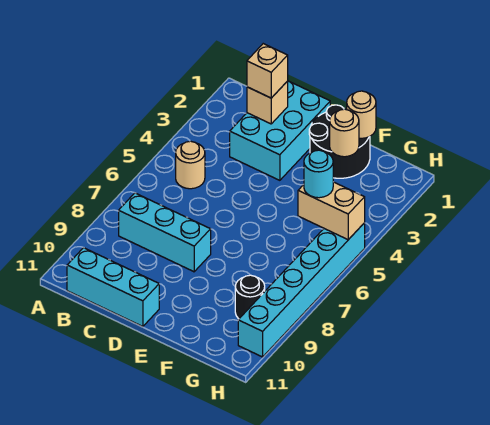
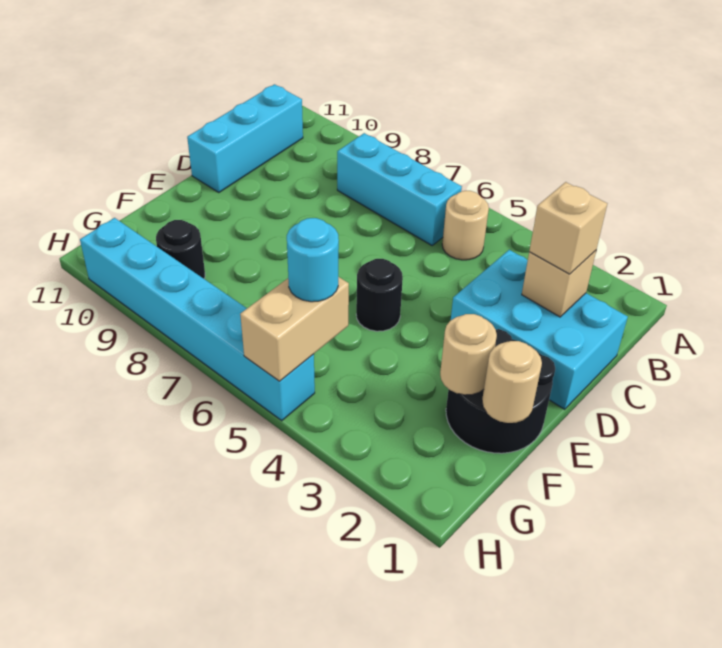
cyan brick B8:D8 level 1 -> cyan brick B6:B8 level 1
none -> black round brick E5 level 1

